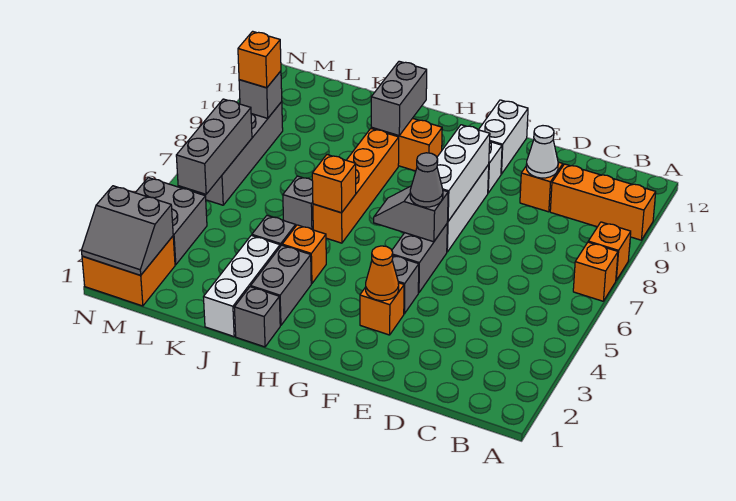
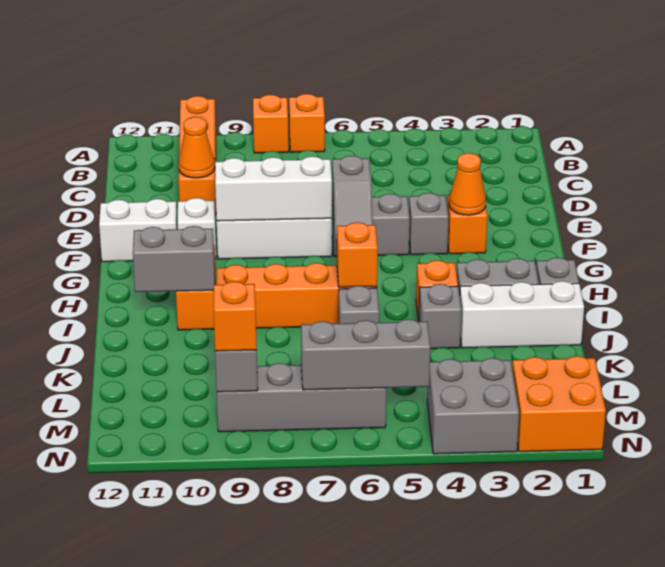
white cone D10 level 2 -> orange cone D10 level 2
grey cone F6 level 3 -> none
grey slope M1:N2 level 2 top 2 -> none

